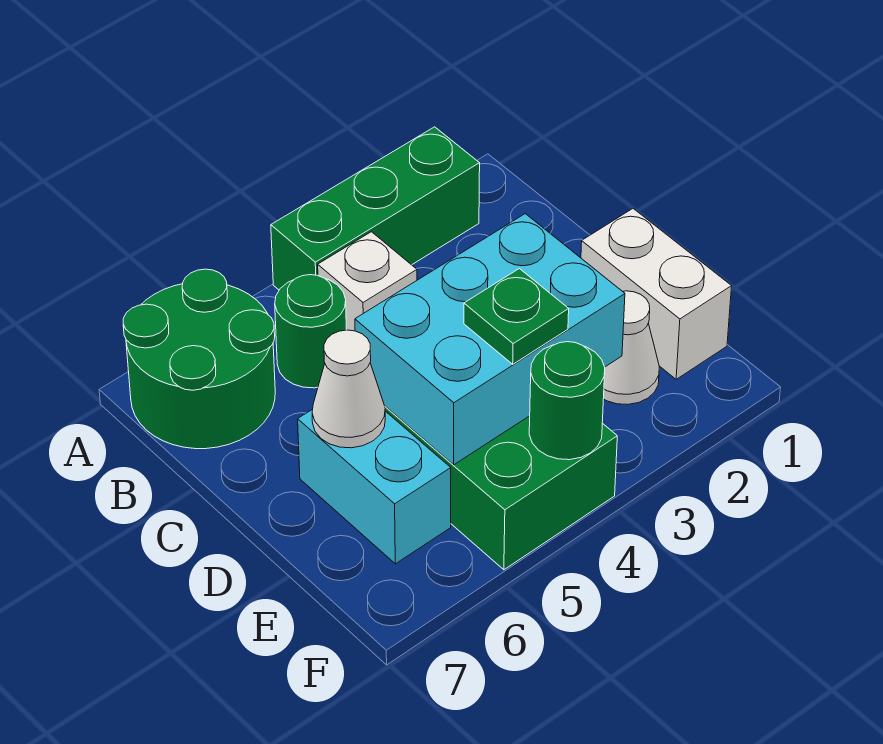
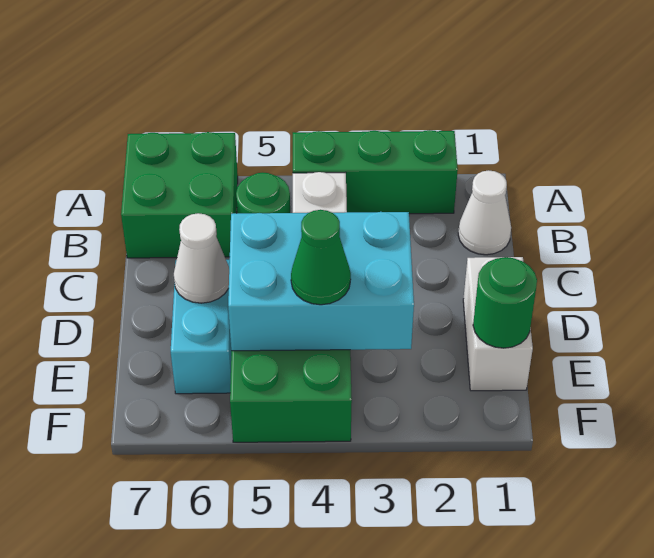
green round brick A6:B7 level 1 -> green brick A6:B7 level 1
white cone E2 level 1 -> white cone B1 level 1
green plate E4 level 3 -> green cone E4 level 3
green round brick F4 level 2 -> green round brick E1 level 2

